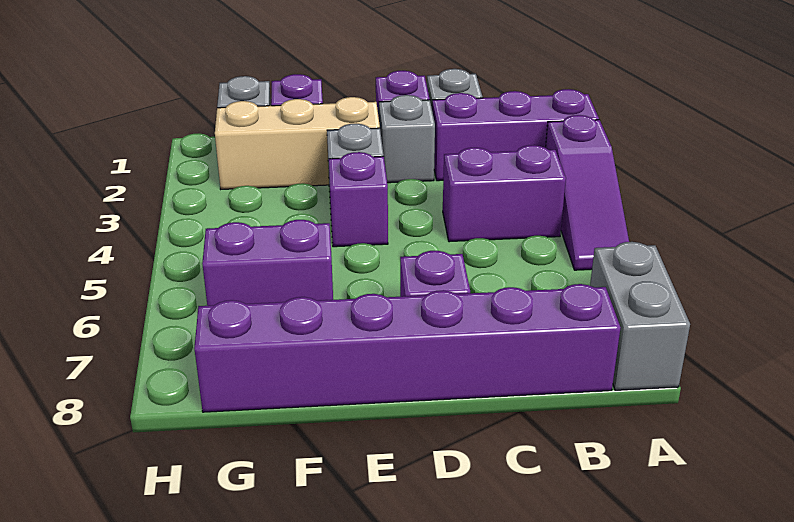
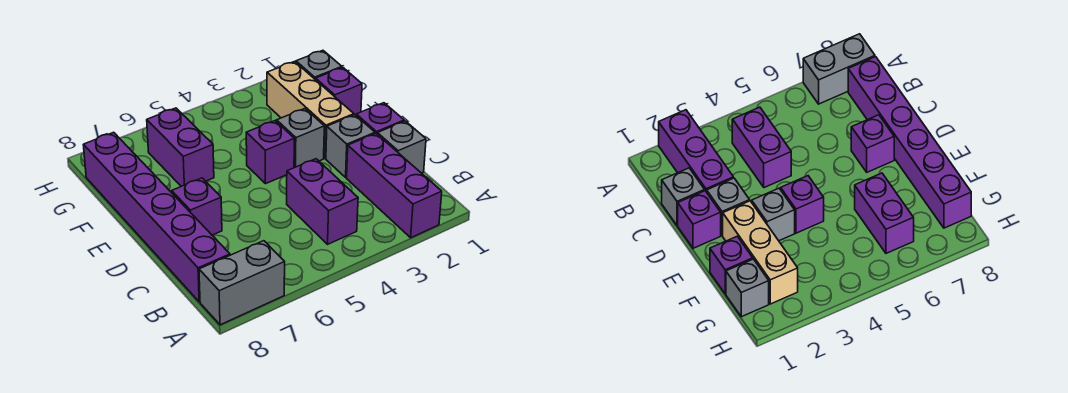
purple slope A3:A5 level 1 top 3 -> none

